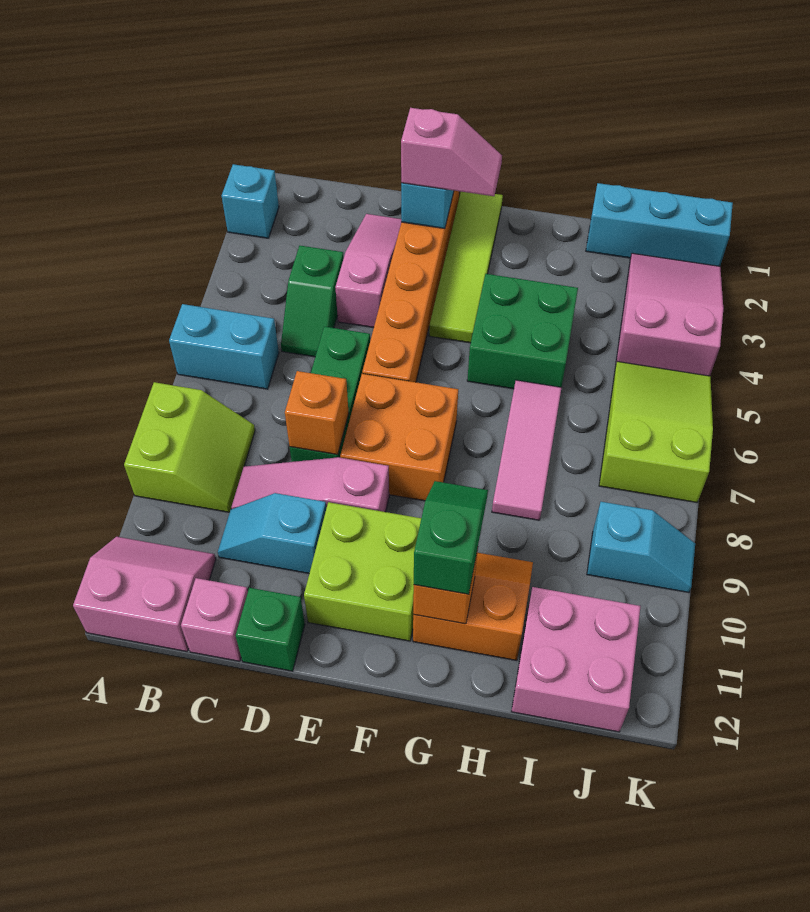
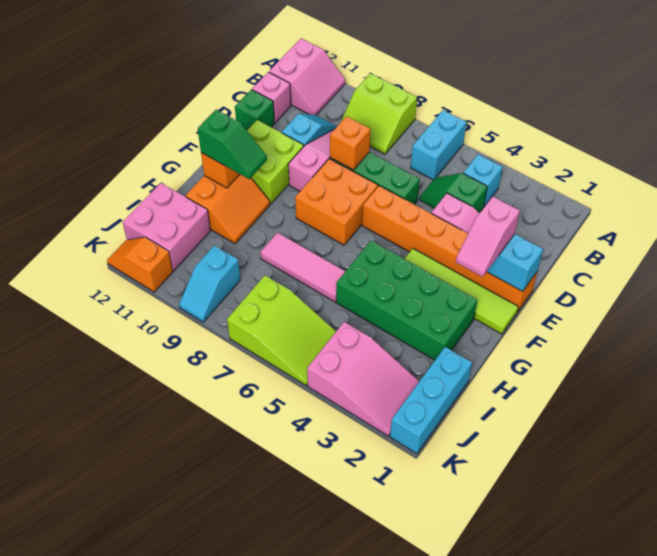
cyan brick A2 level 1 -> cyan brick B4 level 1
green brick G4:H5 level 1 -> green brick G2:H5 level 1
none -> orange slope K11:K12 level 1 top 11

